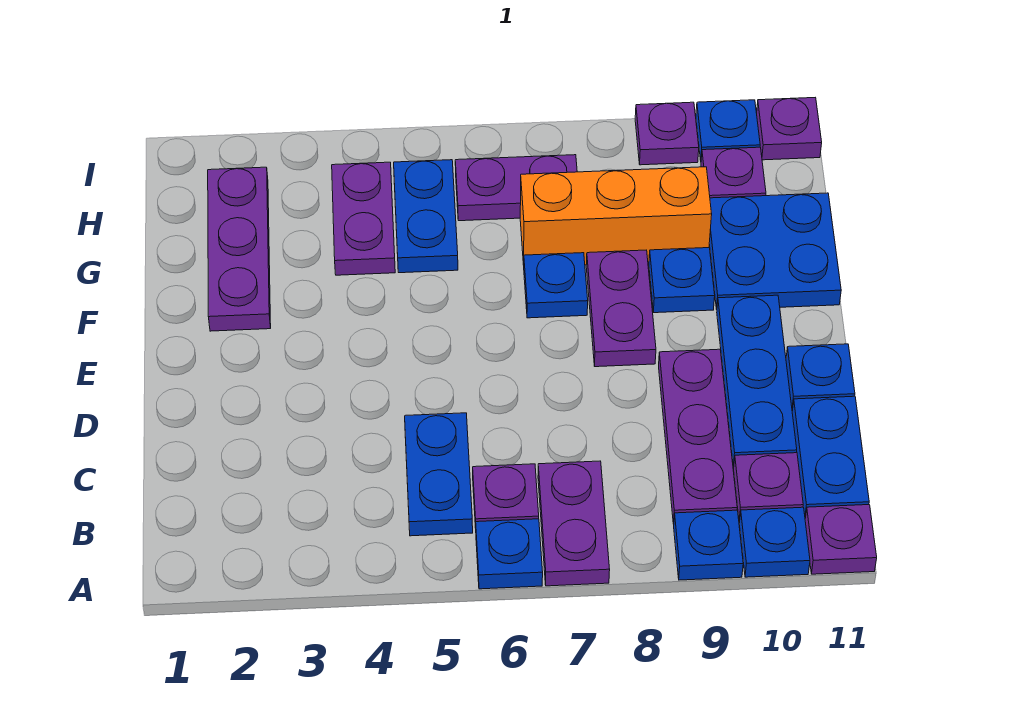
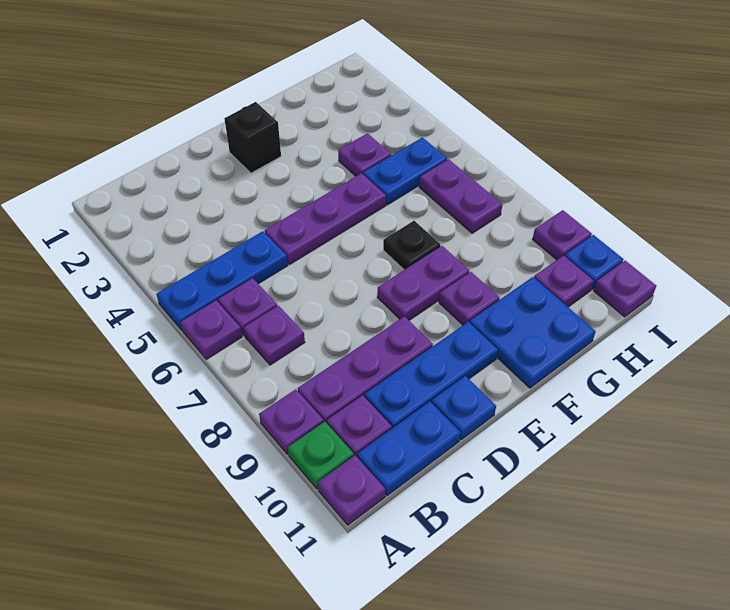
blue plate A6 level 1 -> purple plate A6 level 1
purple plate A7:B7 level 1 -> purple plate B7 level 1
blue plate A9 level 1 -> purple plate A9 level 1
blue plate A10 level 1 -> green plate A10 level 1
blue plate B5:C5 level 1 -> blue plate A5:C5 level 1
none -> black brick E2 level 1
purple plate F2:H2 level 1 -> purple plate D5:F5 level 1
blue plate F7 level 1 -> black plate F7 level 1
blue plate F9 level 1 -> purple plate F9 level 1
purple plate G4:H4 level 1 -> purple plate G4 level 1
orange brick G7:G9 level 1 -> none

